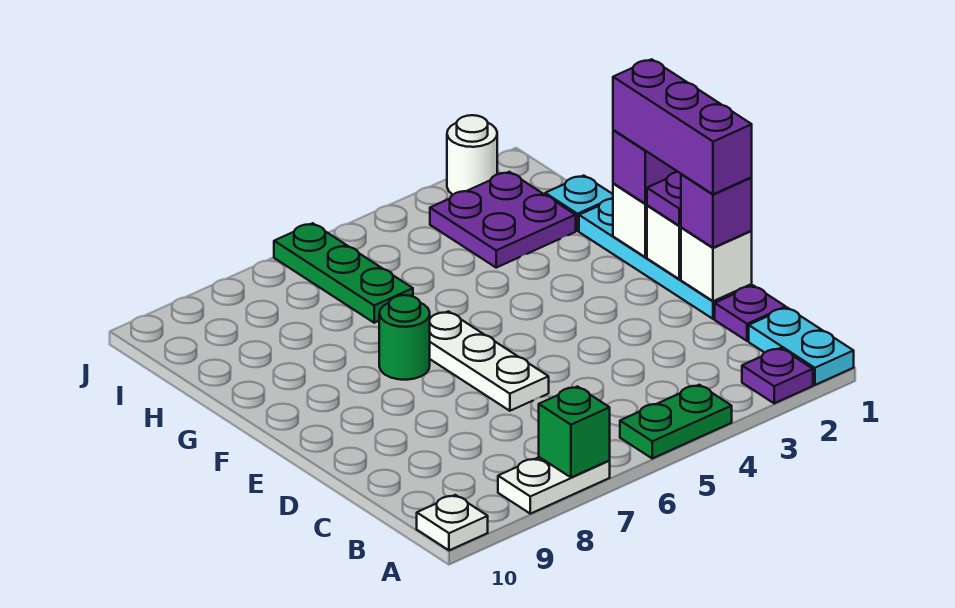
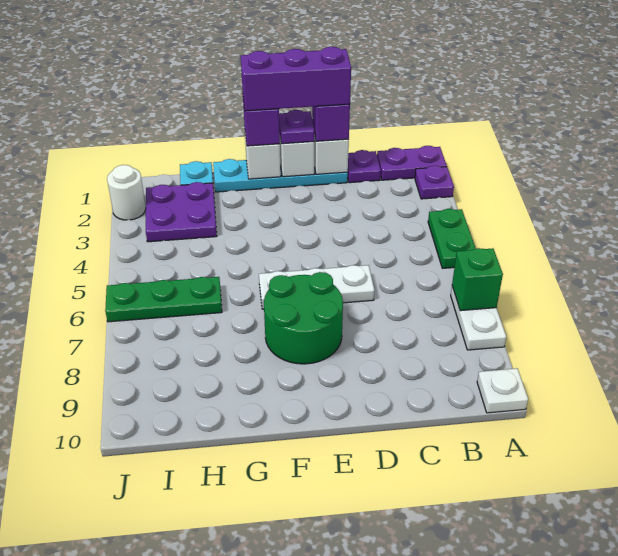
cyan plate A1:B1 level 1 -> purple plate A1:B1 level 1
green round brick F7 level 1 -> green round brick E7:F8 level 1

